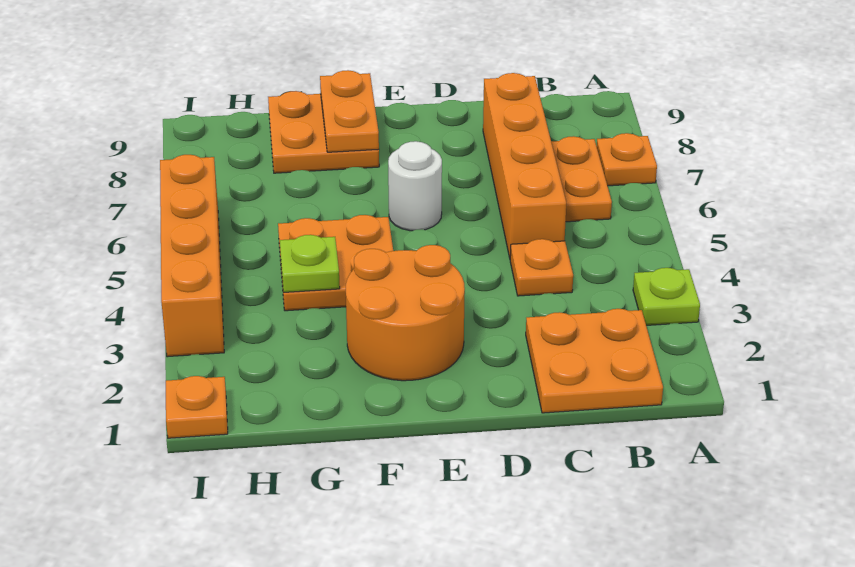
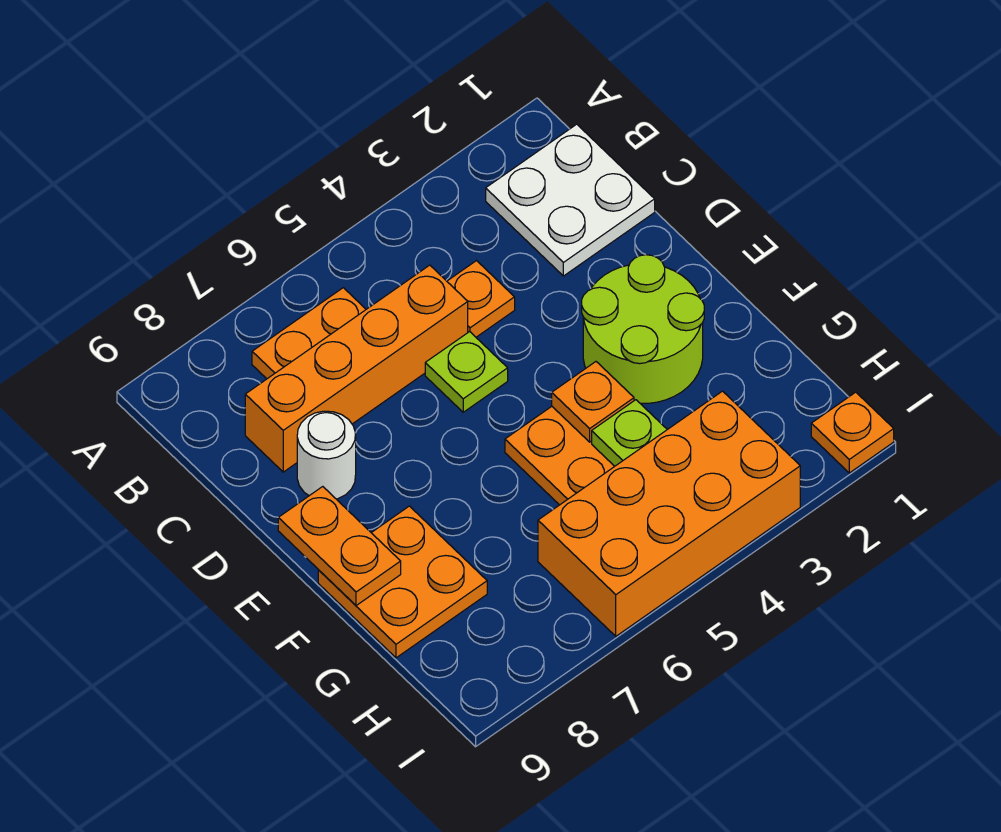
lime plate A3 level 1 -> lime plate D5 level 1
orange plate A7 level 1 -> orange plate F4 level 2
orange plate B1:C2 level 1 -> white plate B1:C2 level 1
orange round brick E2:F3 level 1 -> lime round brick E2:F3 level 1
white round brick E6 level 1 -> white round brick D8 level 1
orange plate F8:F9 level 2 -> orange plate E9:F9 level 2
orange brick I3:I6 level 1 -> orange brick H3:I6 level 1

